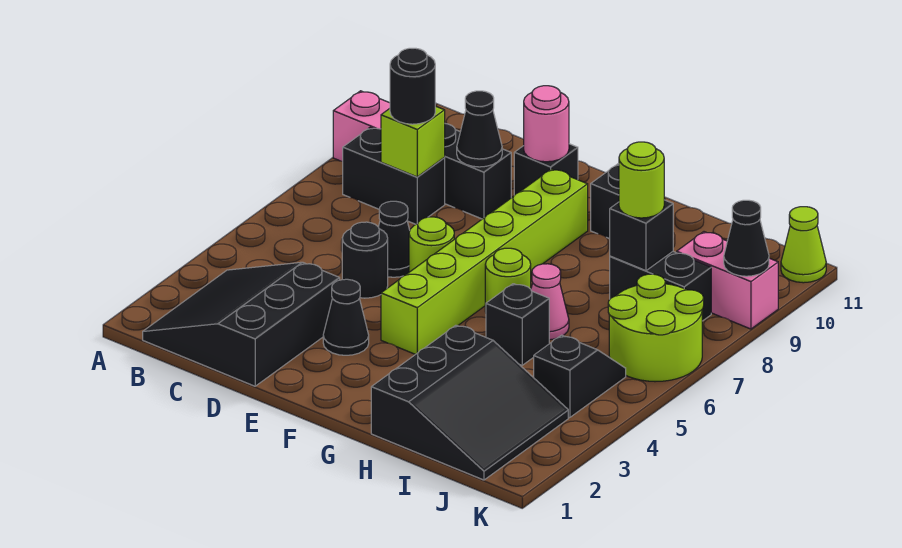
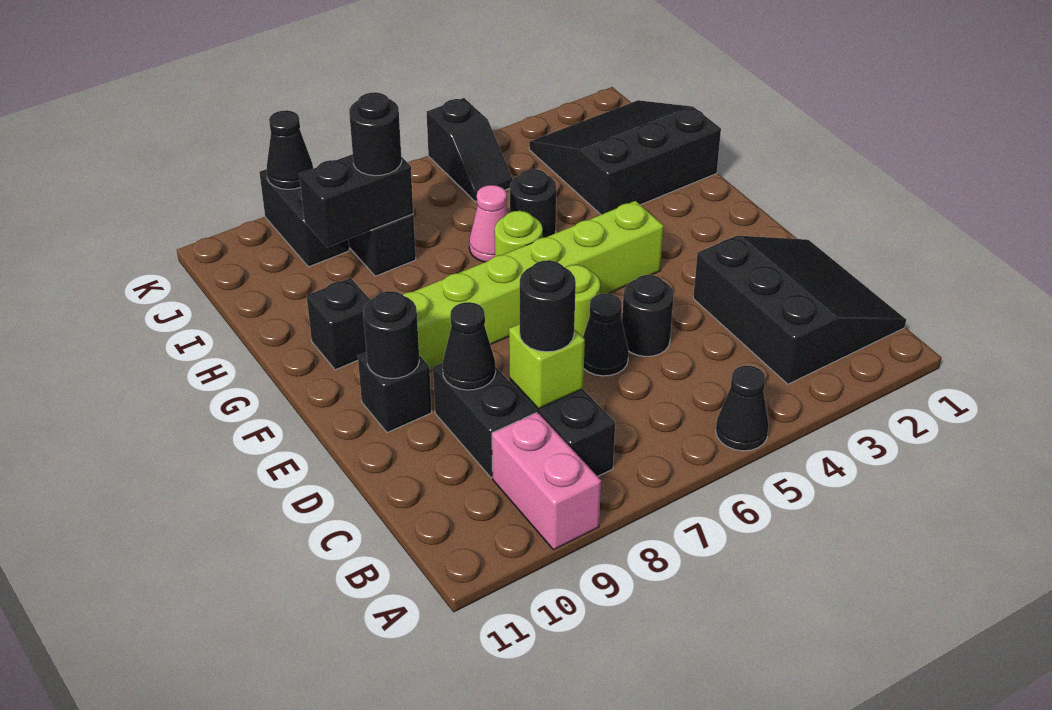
black slope B1:D3 level 1 top D -> black slope B1:D3 level 1 top 3
black cone E3 level 1 -> black cone A5 level 1
pink round brick E10 level 2 -> black round brick E10 level 2
black brick H5 level 1 -> black round brick H5 level 1
black brick I8 level 2 -> black brick I8:I9 level 2
lime round brick I8 level 3 -> black round brick I8 level 3
black slope J4:J5 level 1 top 4 -> black slope J5:K5 level 1 top K
lime round brick J6:K7 level 1 -> none
pink brick J9:K9 level 1 -> black brick J9:K9 level 1
lime cone K11 level 1 -> none

